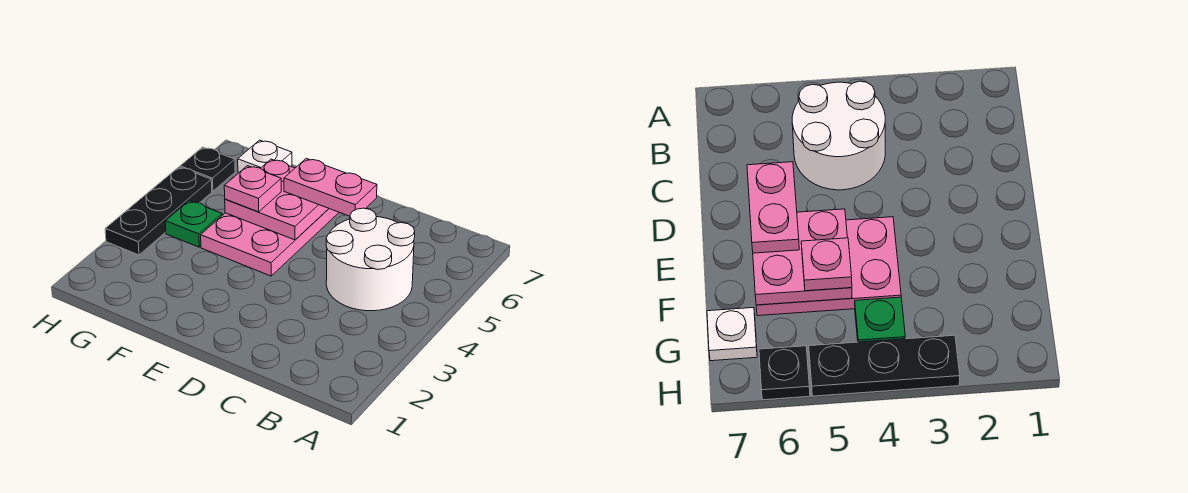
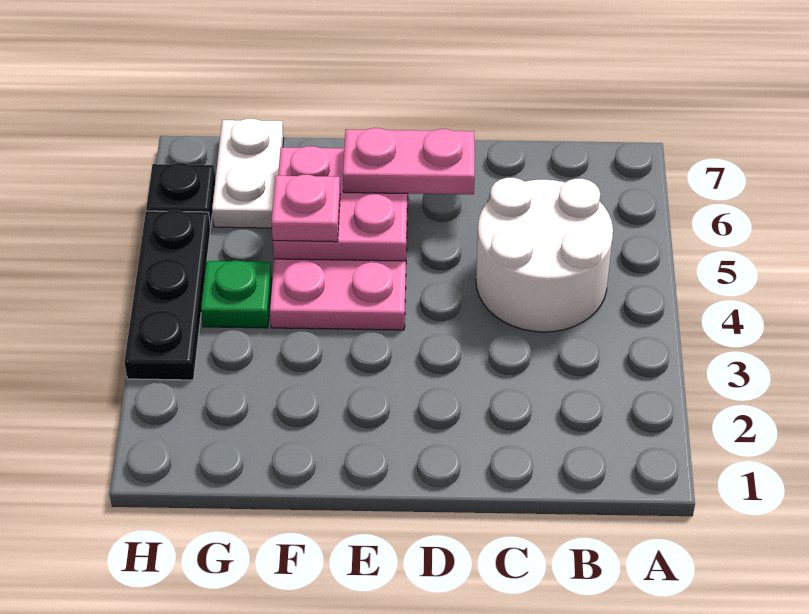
white plate G7 level 1 -> white plate G6:G7 level 1

